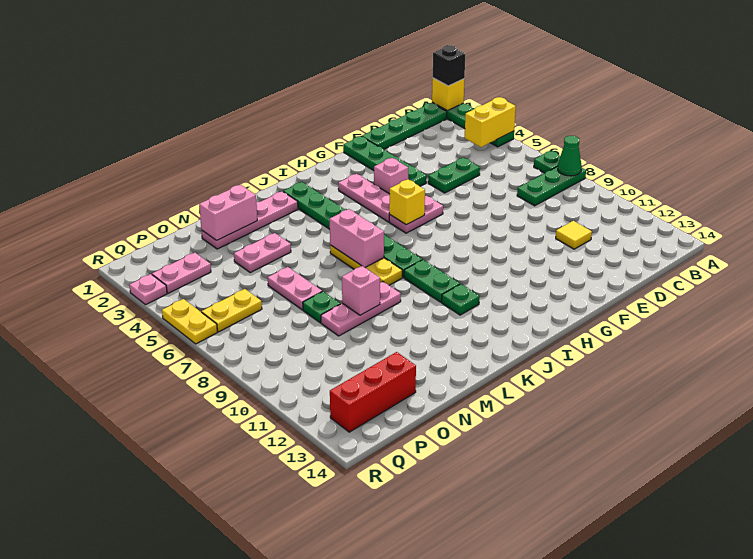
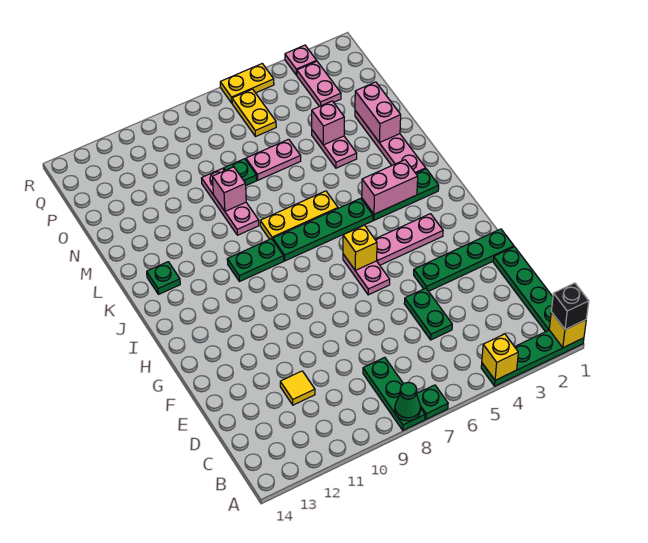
yellow brick A4:B4 level 2 -> yellow brick A4 level 2
pink brick G4 level 1 -> pink brick N4 level 2
green plate J11 level 1 -> green plate K13 level 1
pink brick K6:K7 level 2 -> pink brick J3:J4 level 2
red brick O13:Q13 level 1 -> none

